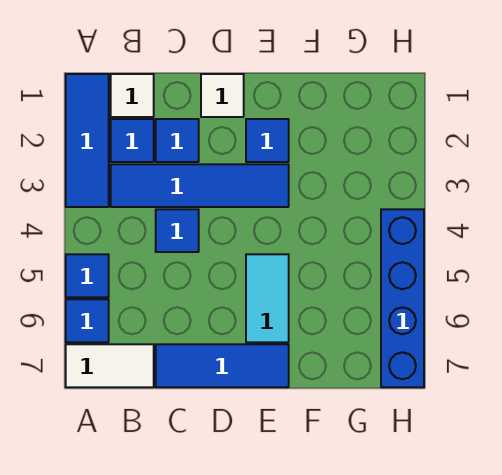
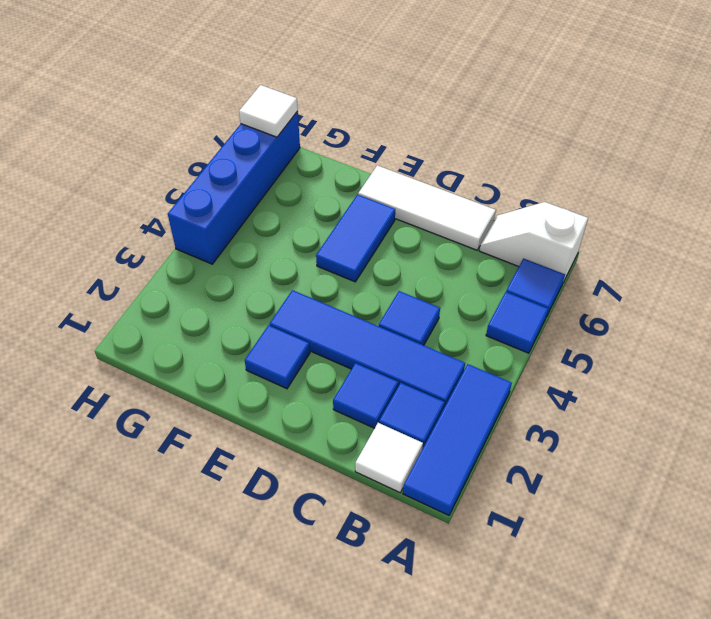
white tile A7:B7 level 1 -> white slope A7:B7 level 1 top A
blue tile C7:E7 level 1 -> white tile C7:E7 level 1
white tile D1 level 1 -> white tile H7 level 2
cyan tile E5:E6 level 1 -> blue tile E5:E6 level 1

